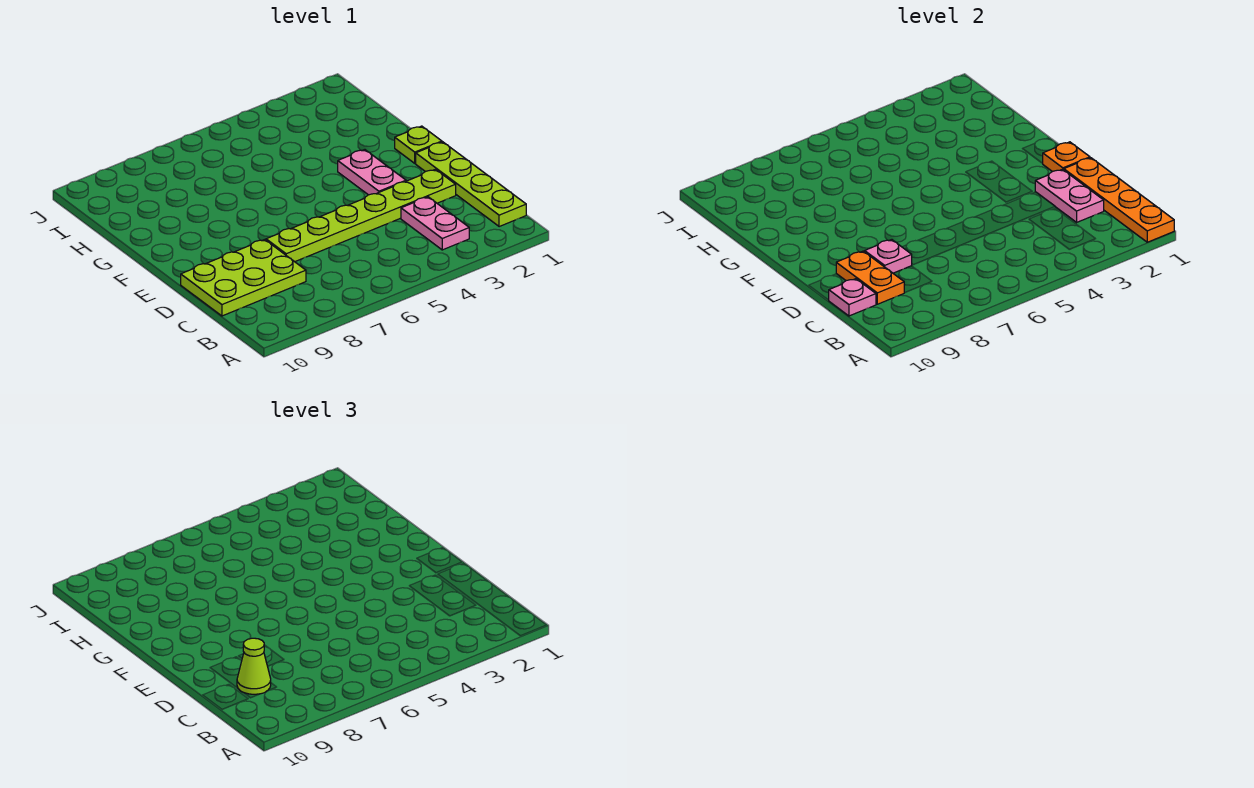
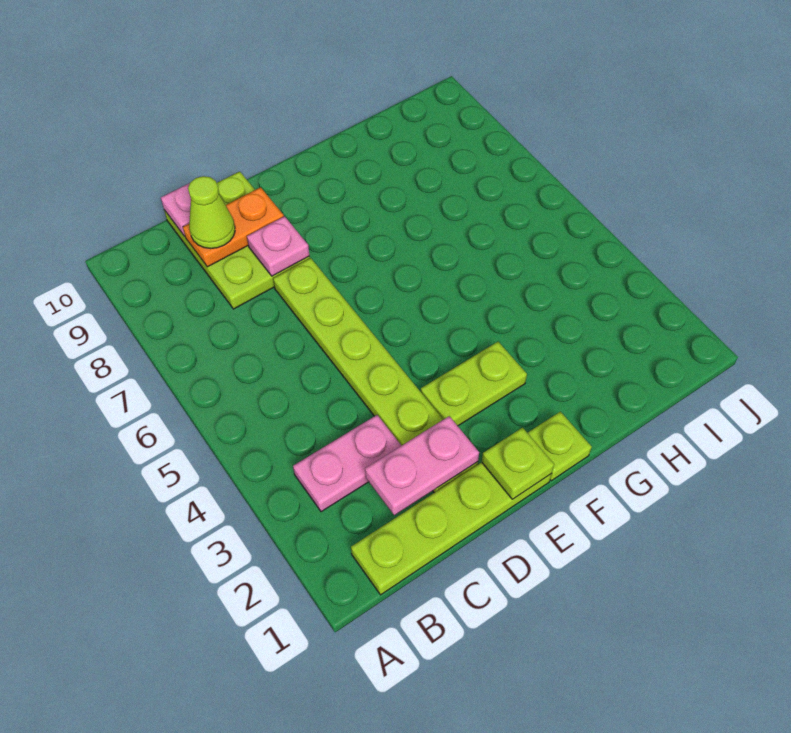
orange plate A1:D1 level 2 -> none
orange plate E1 level 2 -> lime plate E1 level 2
pink plate E3:F3 level 1 -> lime plate E3:F3 level 1

